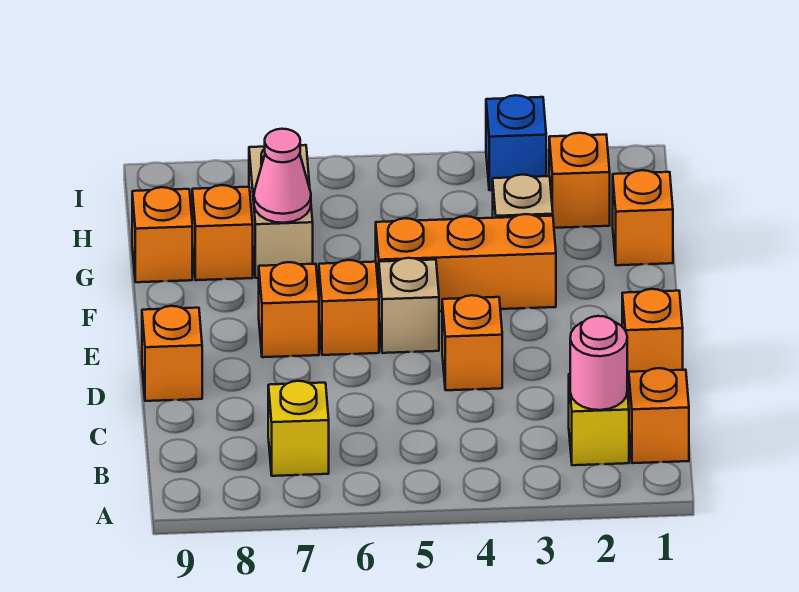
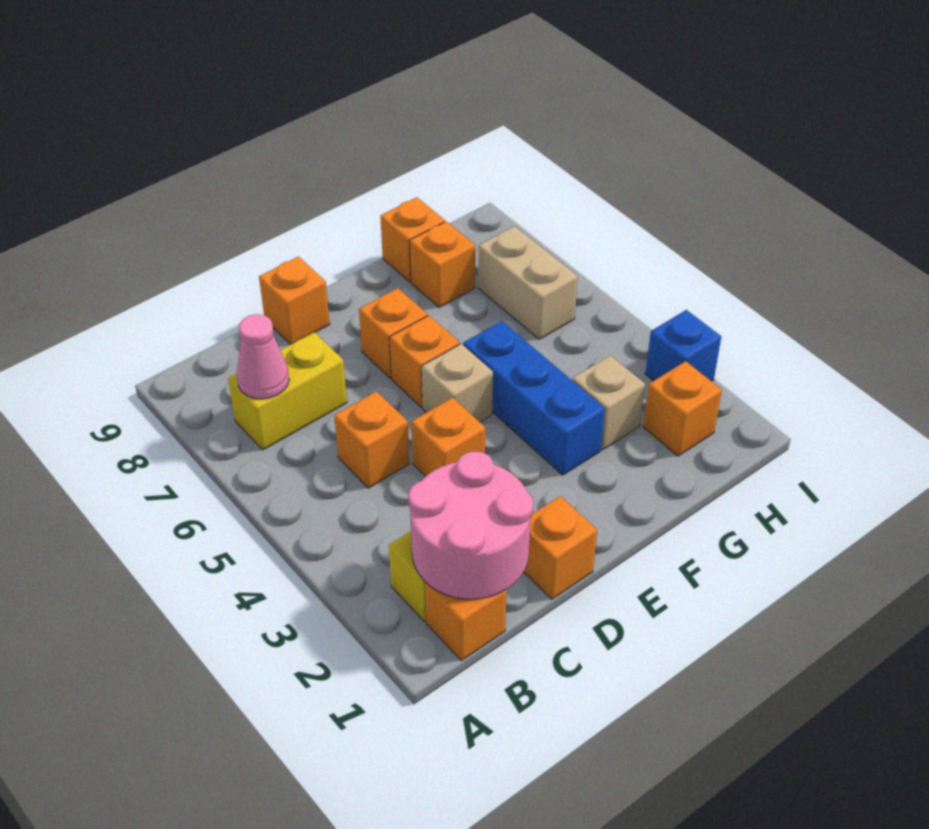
pink round brick B2 level 2 -> pink round brick B1:C2 level 2
yellow brick B7 level 1 -> yellow brick B7:C7 level 1
orange brick F3:F5 level 1 -> blue brick F3:F5 level 1
orange brick G1 level 1 -> orange brick C5 level 1
tan brick G7:H7 level 1 -> tan brick H6:H7 level 1
pink cone G7 level 2 -> pink cone B7 level 2

